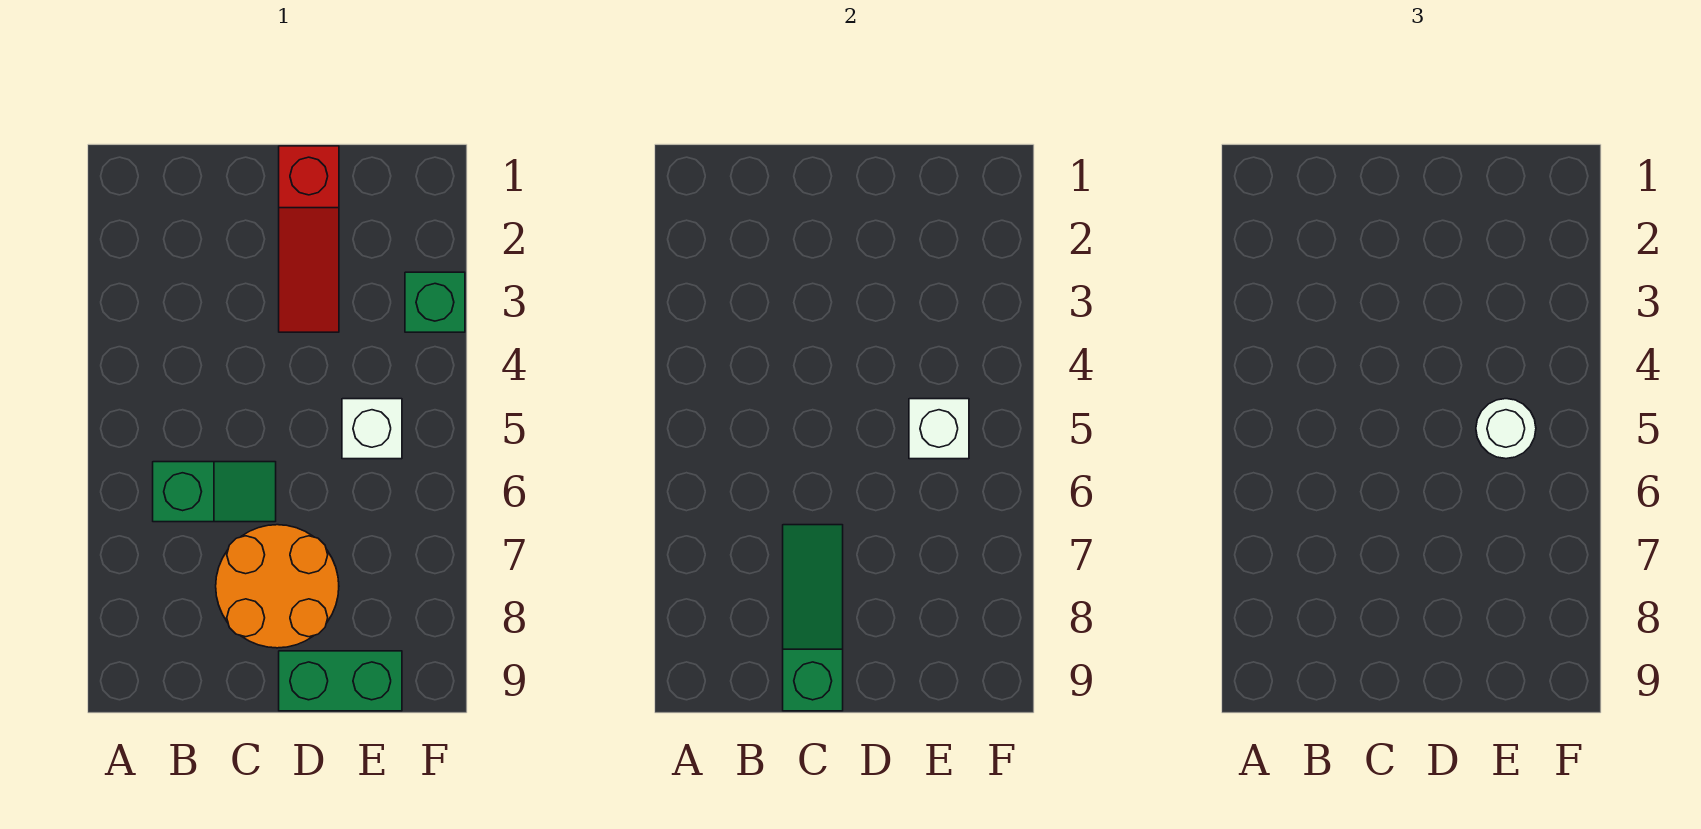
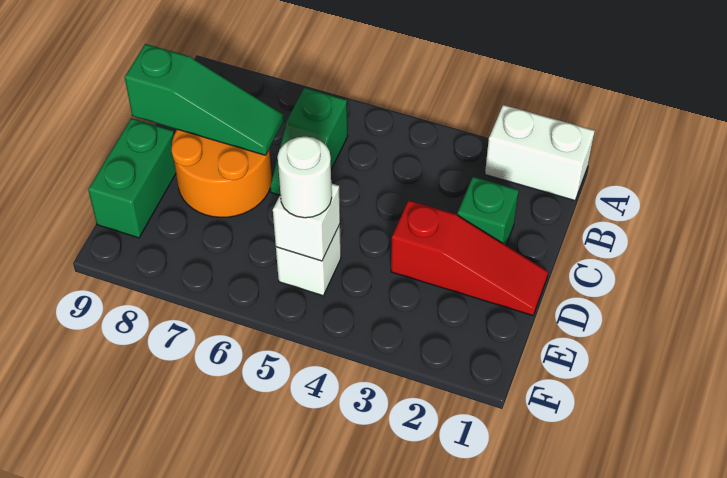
none -> white brick A1:A2 level 1
red slope D1:D3 level 1 top 1 -> red slope D1:D3 level 1 top 3
green brick F3 level 1 -> green brick C2 level 1

